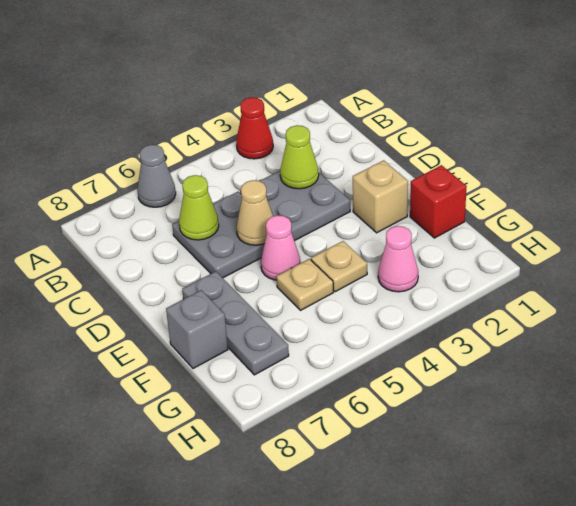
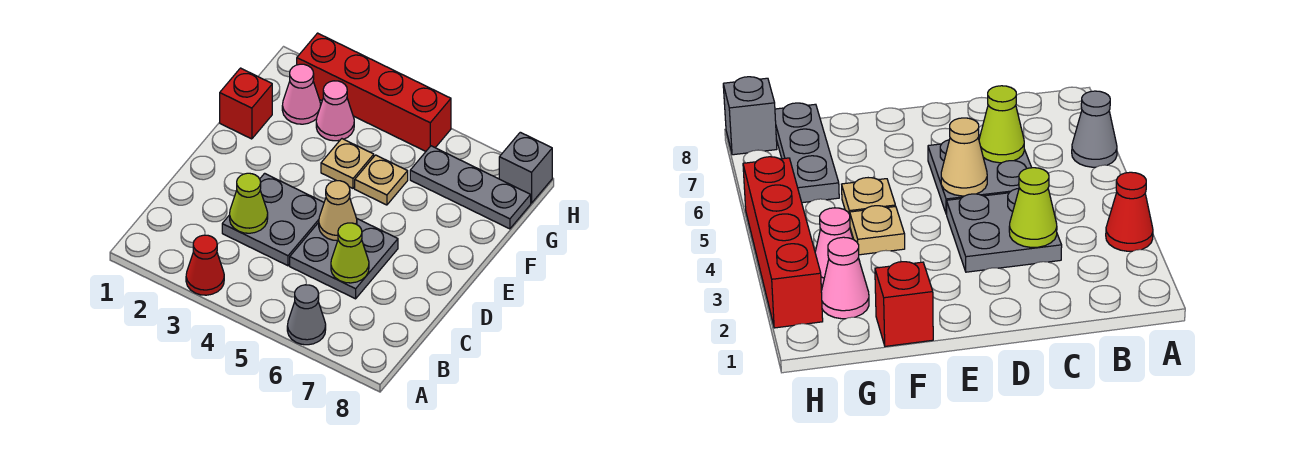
tan brick E2 level 1 -> none
pink cone E5 level 1 -> pink cone G2 level 1
grey plate E7:G7 level 1 -> grey plate G6:G8 level 1
grey brick F8 level 1 -> grey brick H8 level 1
none -> red brick H2:H5 level 1

